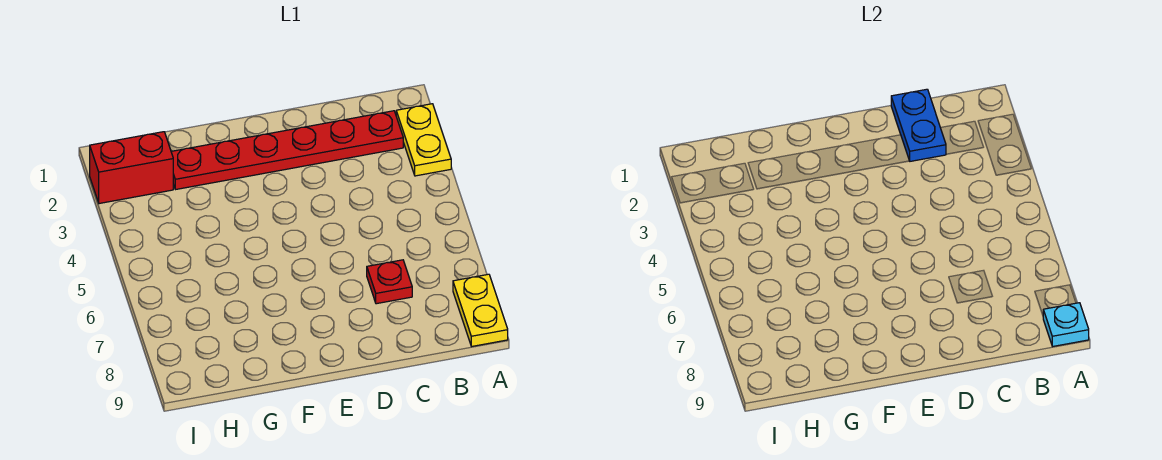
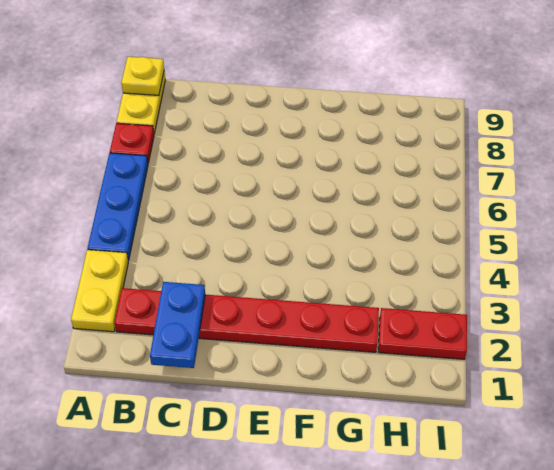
none -> blue plate A4:A6 level 1
cyan plate A9 level 2 -> yellow plate A9 level 2
red plate C7 level 1 -> red plate A7 level 1
red brick H2:I2 level 1 -> red plate H2:I2 level 1

